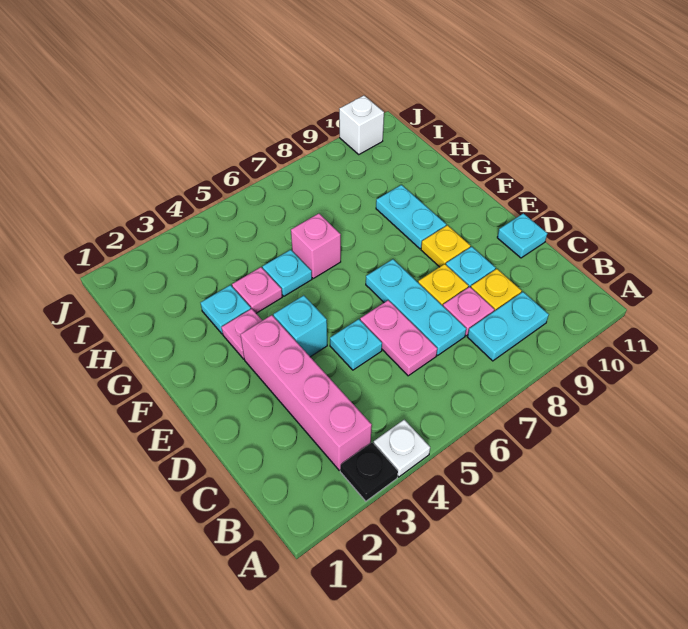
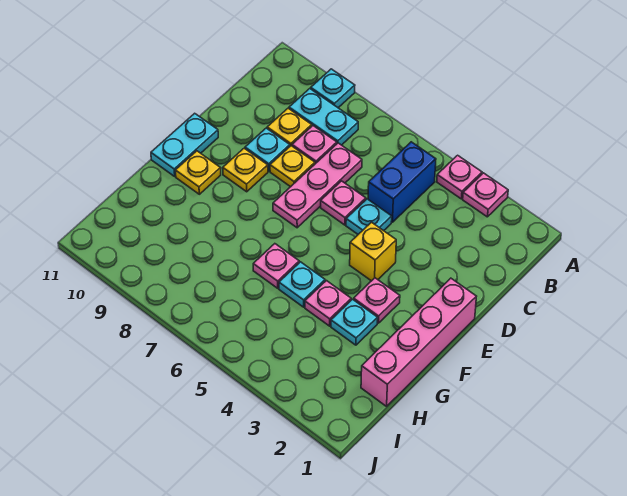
black plate A3 level 1 -> pink plate A3 level 1
white plate A4 level 1 -> pink plate A4 level 1
pink brick B3:E3 level 1 -> pink brick E1:H1 level 1
none -> blue brick B5:C5 level 1
pink plate C6:D6 level 1 -> pink plate D6 level 1
cyan plate C7:E7 level 1 -> pink plate C7:E7 level 1
cyan plate D11 level 1 -> cyan plate A9 level 1
cyan brick E4 level 1 -> yellow brick E4 level 1
cyan plate F9:G9 level 1 -> cyan plate E11:F11 level 1
none -> yellow plate F10 level 1
pink brick G6 level 1 -> pink plate G6 level 1
white brick J10 level 1 -> none

